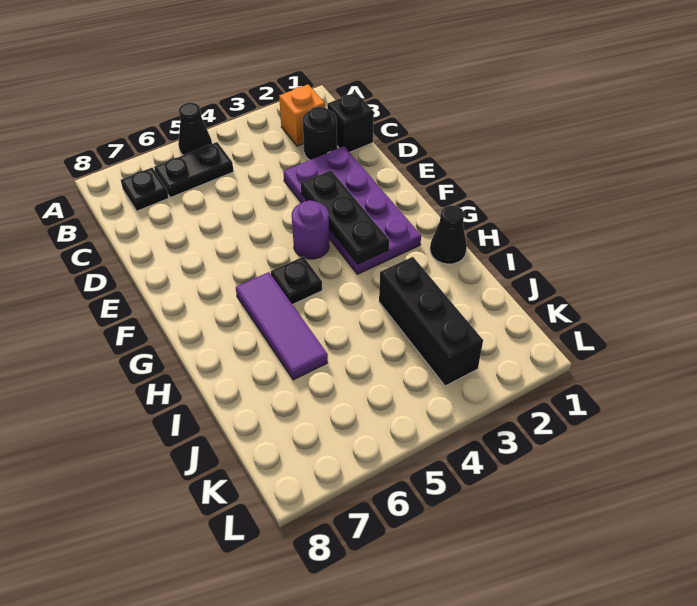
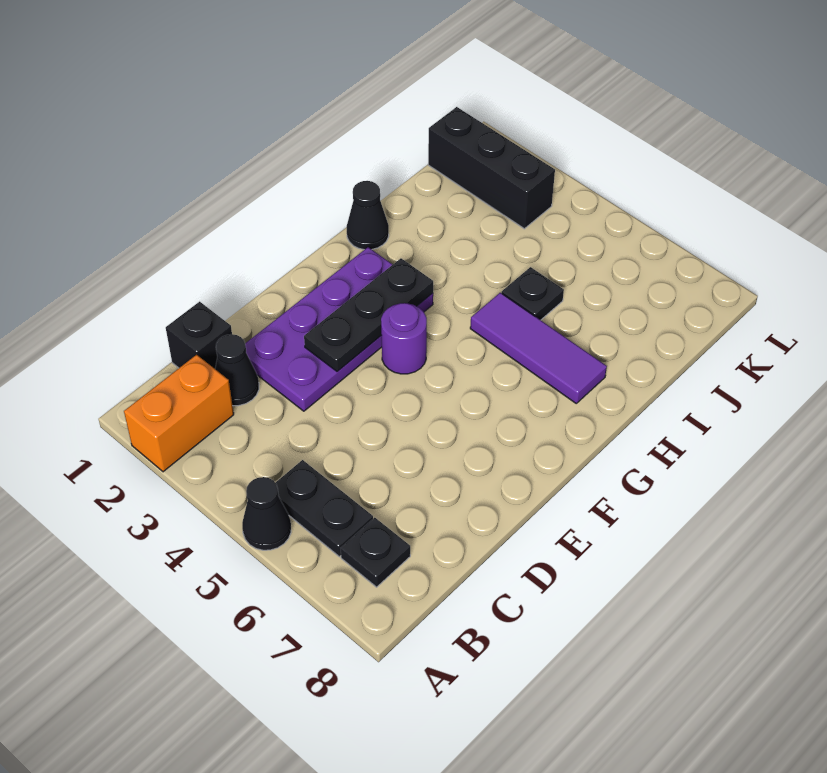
orange brick B2 level 1 -> orange brick A2:B2 level 1
black round brick C2 level 1 -> black cone C2 level 1
black plate G5 level 1 -> black plate I5 level 1
purple tile G6:I6 level 1 -> purple tile H5:H7 level 1
black brick I3:K3 level 1 -> black brick K1:K3 level 1

